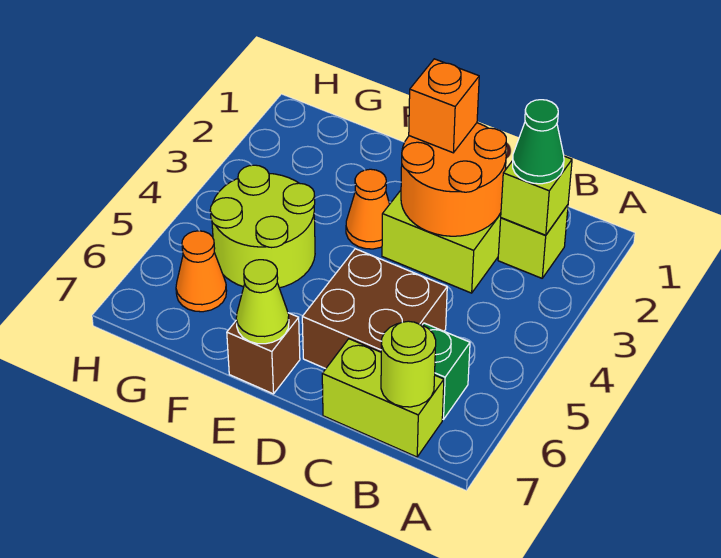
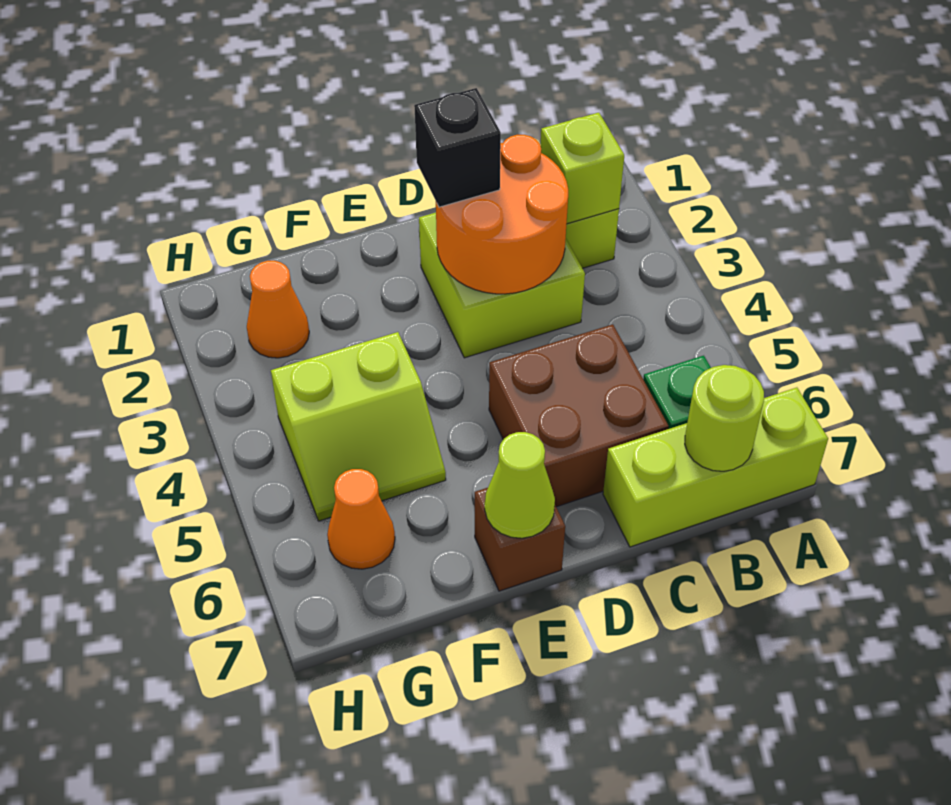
green cone B2 level 3 -> none
lime brick B7:C7 level 1 -> lime brick A7:C7 level 1
orange brick D2 level 3 -> black brick D2 level 3
orange cone E3 level 1 -> orange cone G2 level 1
lime round brick F4:G5 level 1 -> lime slope F4:G5 level 1 top 4

